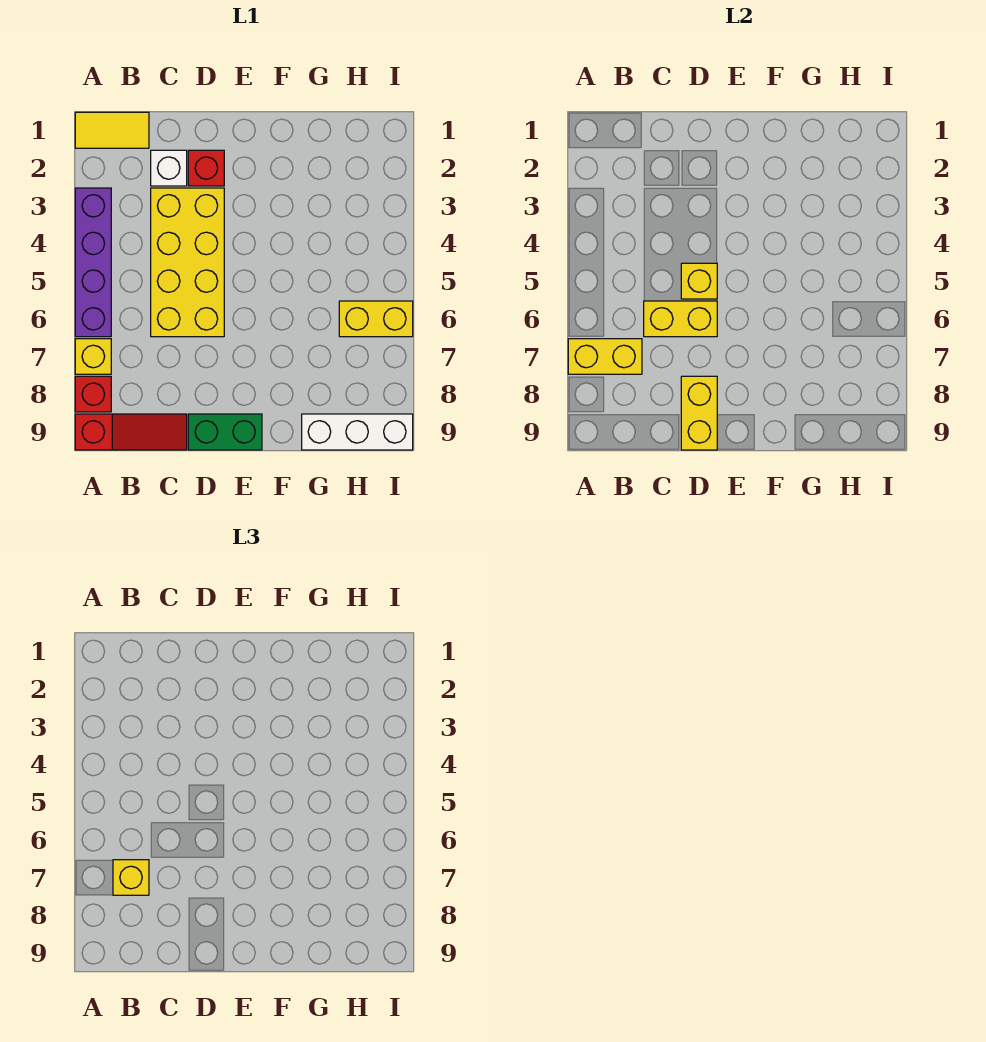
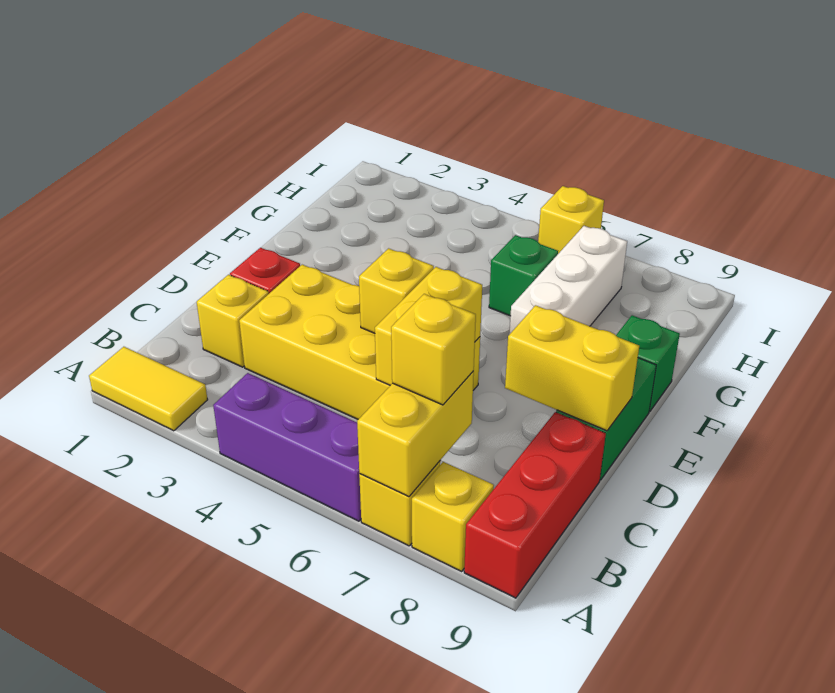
yellow tile A1:B1 level 1 -> yellow tile A1:A2 level 1
purple brick A3:A6 level 1 -> purple brick A4:A6 level 1
red brick A8 level 1 -> yellow brick A8 level 1
red slope A9:C9 level 1 top A -> red brick A9:C9 level 1
white brick C2 level 1 -> yellow brick C2 level 1
none -> green brick F9 level 1
none -> green brick G6 level 1
white brick G9:I9 level 1 -> white brick F7:H7 level 1
yellow brick H6:I6 level 1 -> yellow brick I6 level 1

